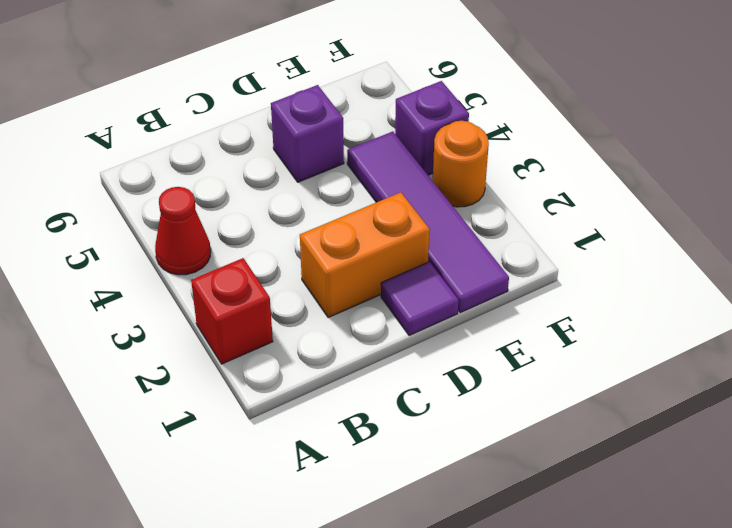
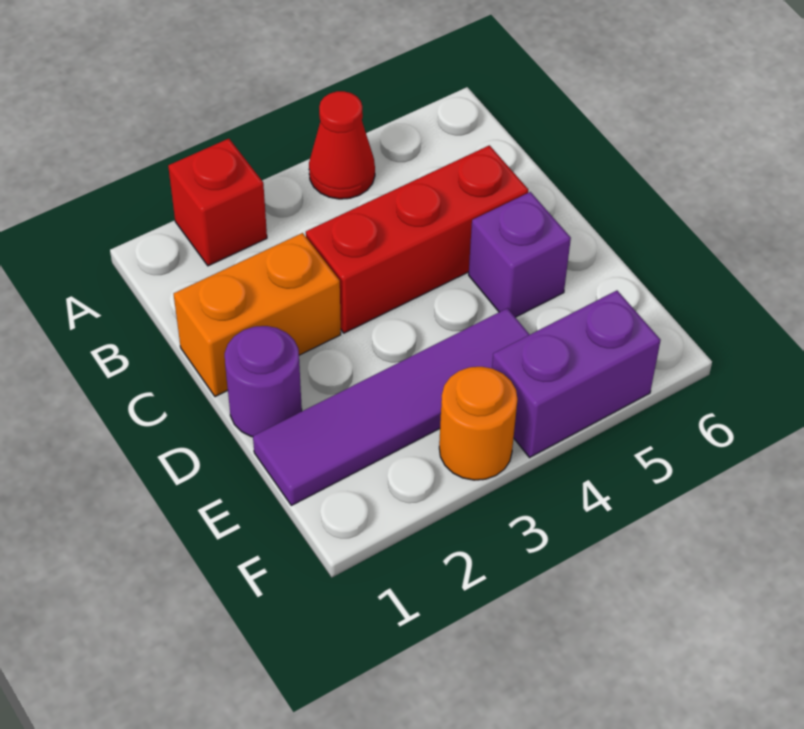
orange brick C2:D2 level 1 -> orange brick C1:C2 level 1
none -> red brick C3:C5 level 1
purple tile D1 level 1 -> purple round brick D1 level 1
purple brick F4 level 1 -> purple brick F4:F5 level 1

